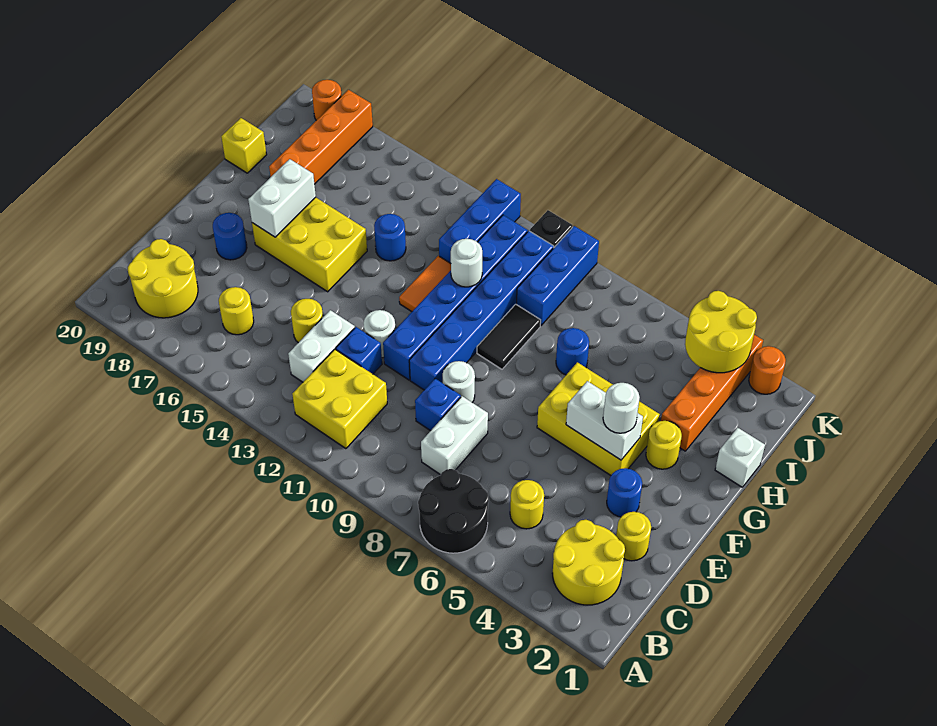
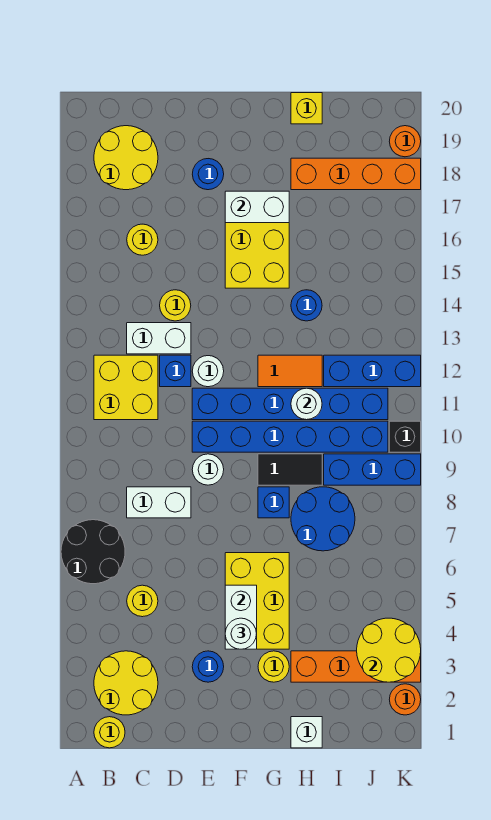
yellow round brick D2 level 1 -> yellow round brick B1 level 1
blue brick D9 level 1 -> blue brick G8 level 1
blue round brick H7 level 1 -> blue round brick H7:I8 level 1

